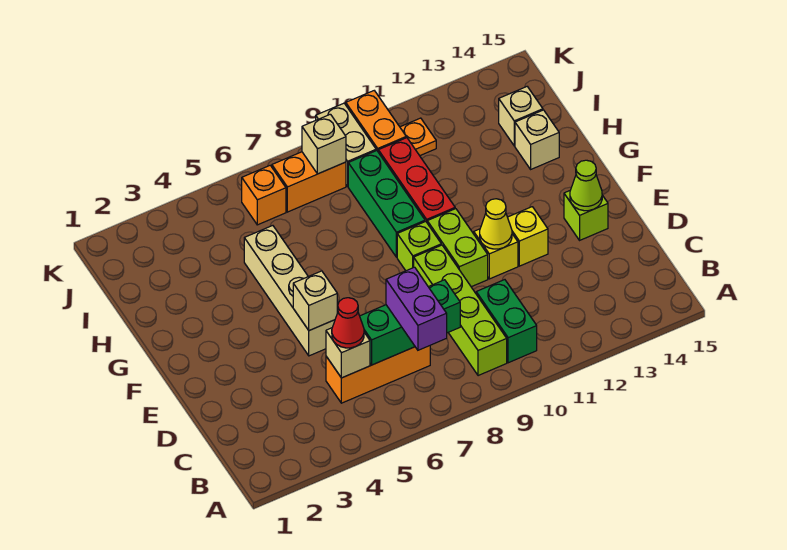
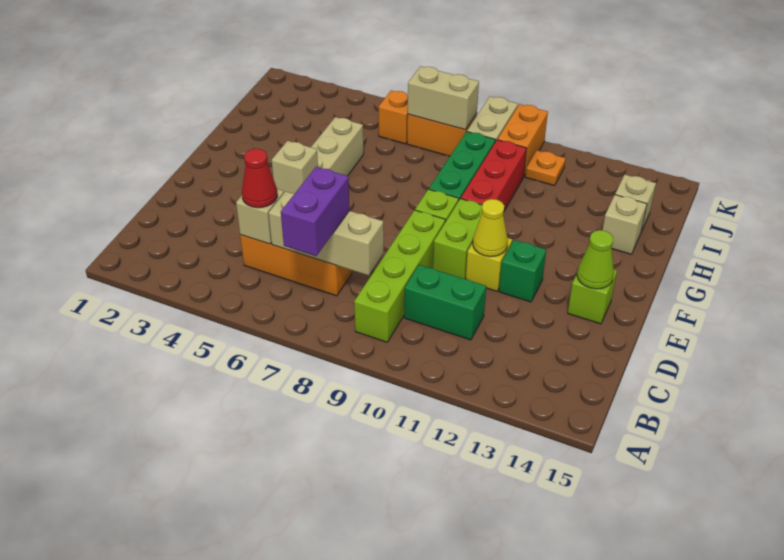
green brick B10:C10 level 1 -> green brick C10:C11 level 1
green brick C6:C8 level 2 -> tan brick C6:C8 level 2
yellow brick E12 level 1 -> green brick E12 level 1
tan brick J8 level 2 -> tan brick J7:J8 level 2

